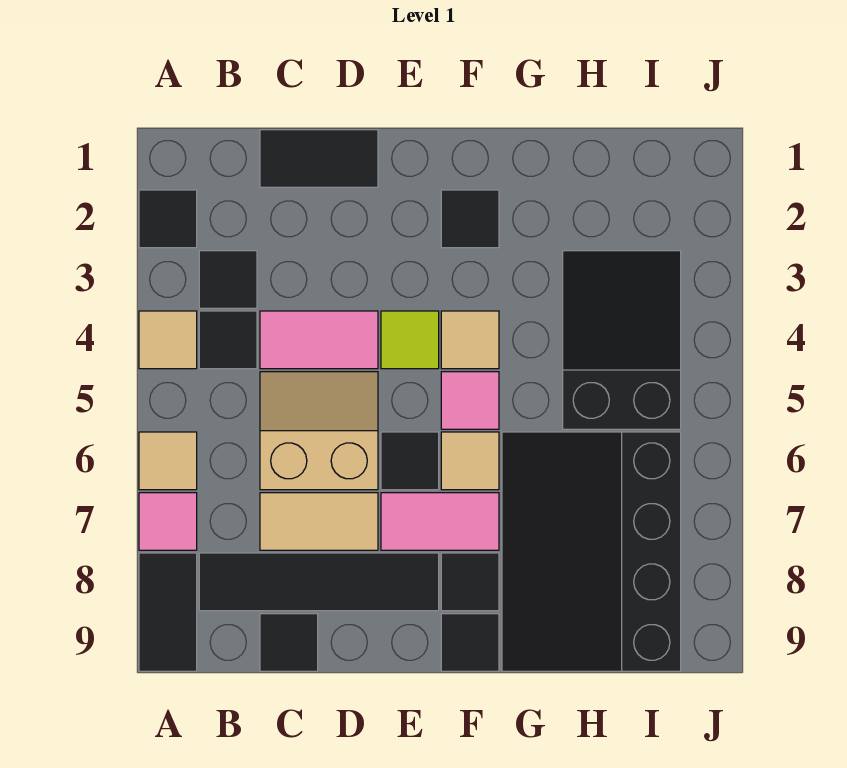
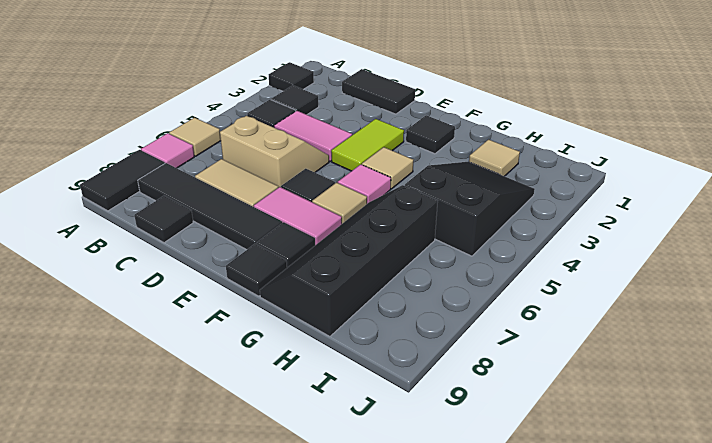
tan tile A4 level 1 -> tan tile H2 level 1
lime tile E4 level 1 -> lime tile E3:E4 level 1
black slope G6:I9 level 1 top I -> black slope G6:H9 level 1 top H

